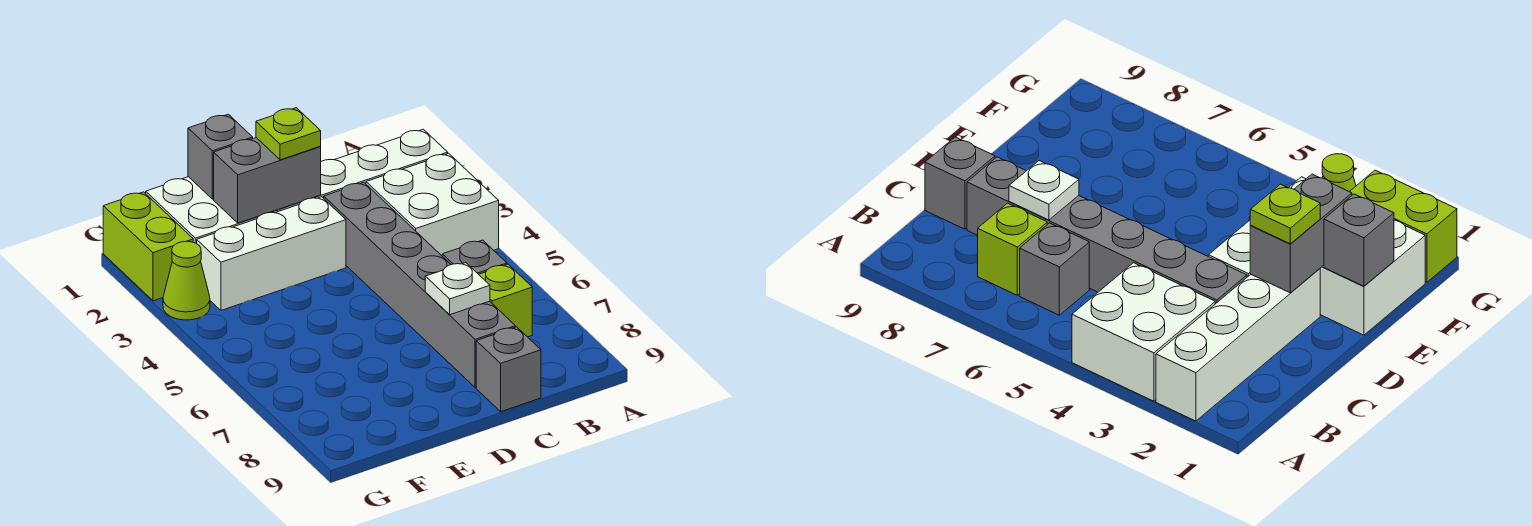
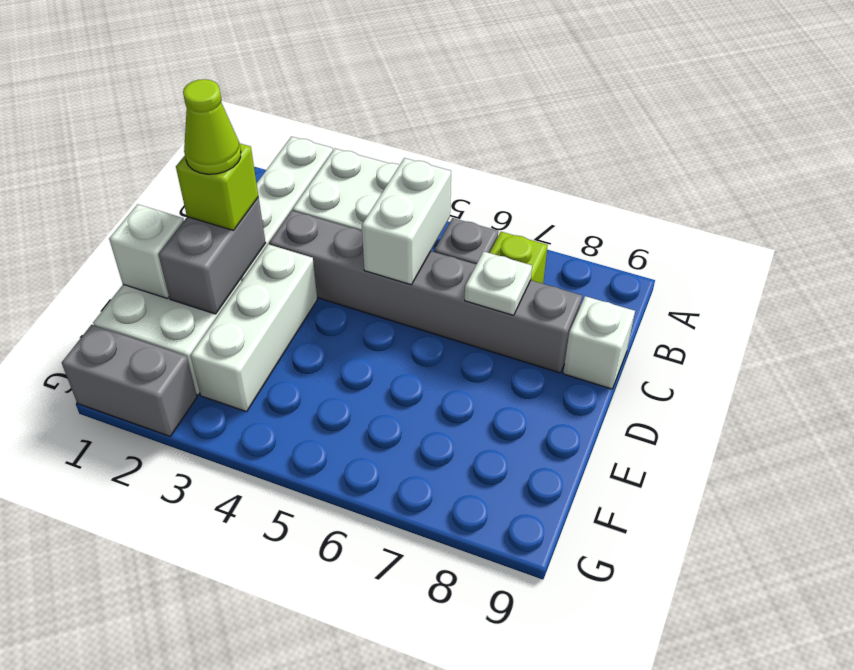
none -> white brick B5:C5 level 2
grey brick C9 level 1 -> white brick C9 level 1
lime plate D2 level 3 -> lime brick D2 level 3
grey brick E1 level 2 -> white brick E1 level 2
lime brick G1:G2 level 1 -> grey brick G1:G2 level 1
lime cone G3 level 1 -> lime cone D2 level 4

